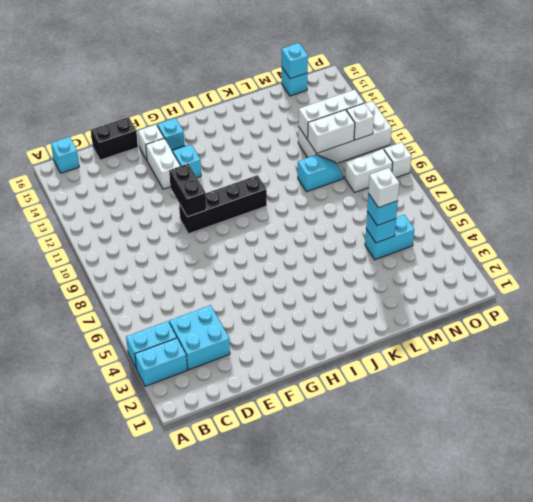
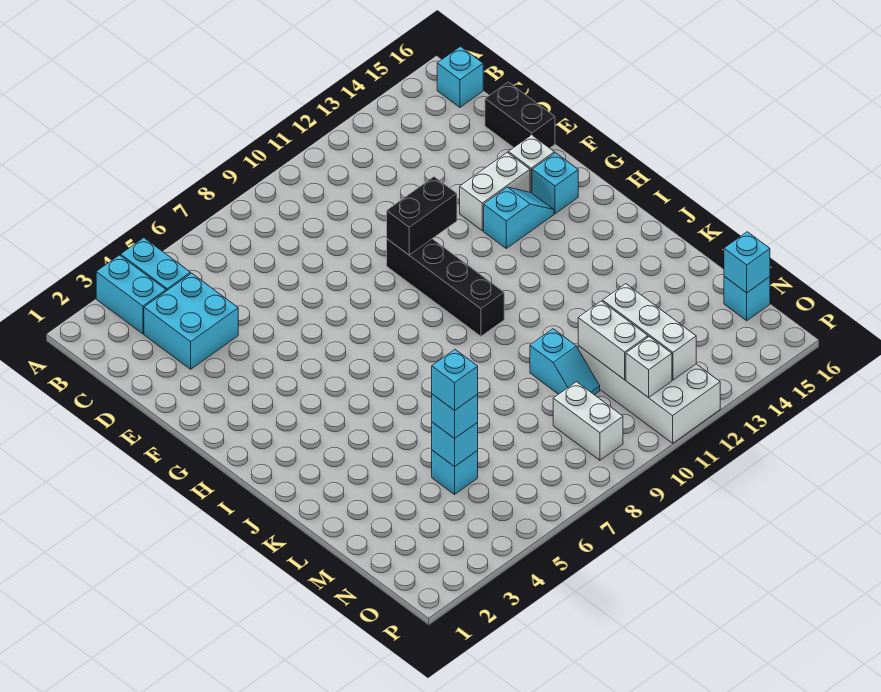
cyan brick M5:N5 level 1 -> cyan brick M5 level 1
white brick M5 level 4 -> cyan brick M5 level 4
white brick P9 level 1 -> none

